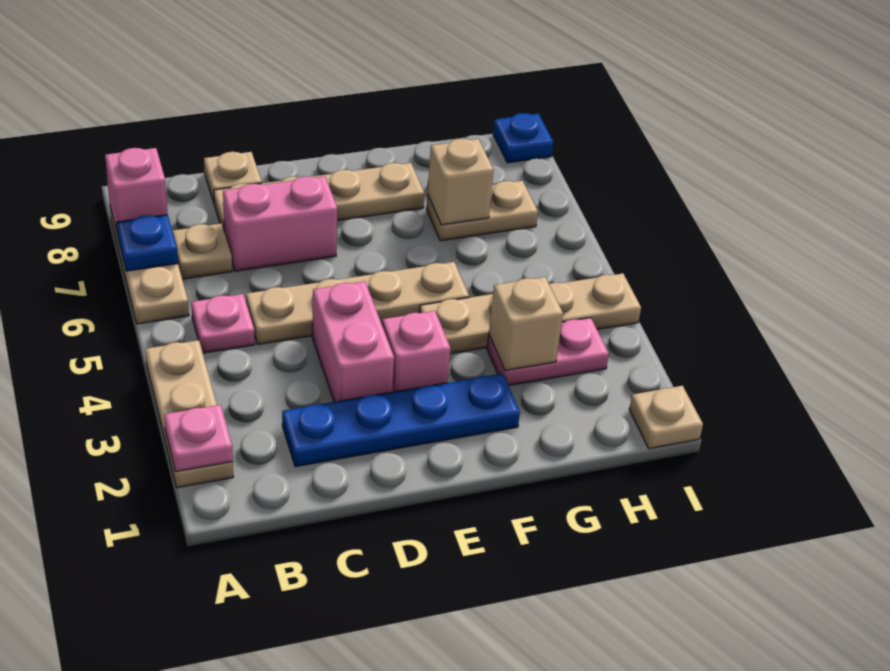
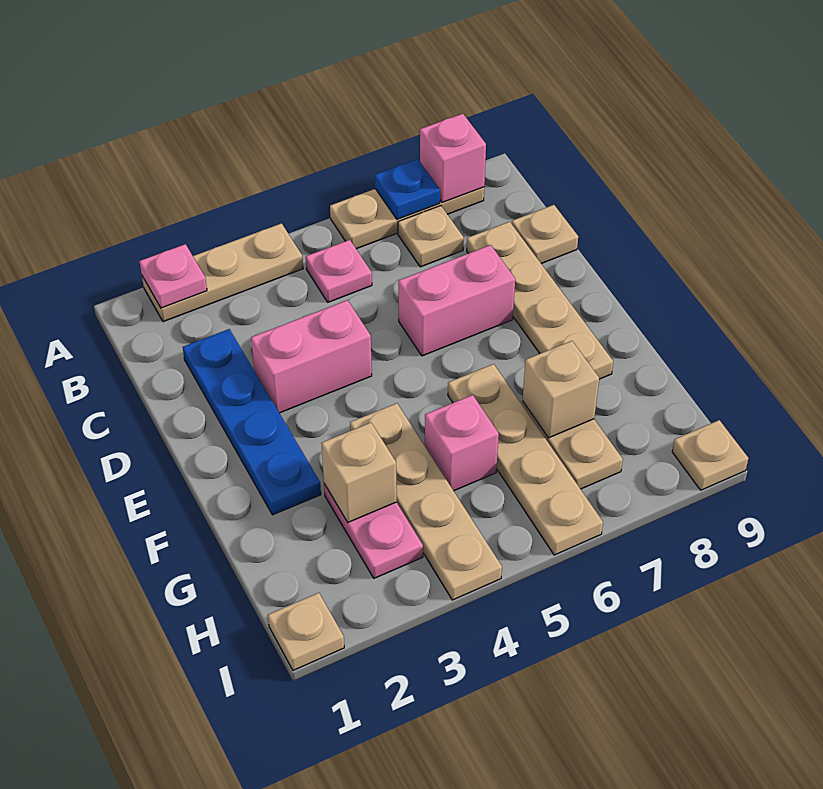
tan plate C5:F5 level 1 -> tan plate F6:I6 level 1
pink brick C7:D7 level 1 -> pink brick D6:D7 level 1
pink brick E3 level 1 -> pink brick G5 level 1
blue plate I9 level 1 -> tan plate I9 level 1

